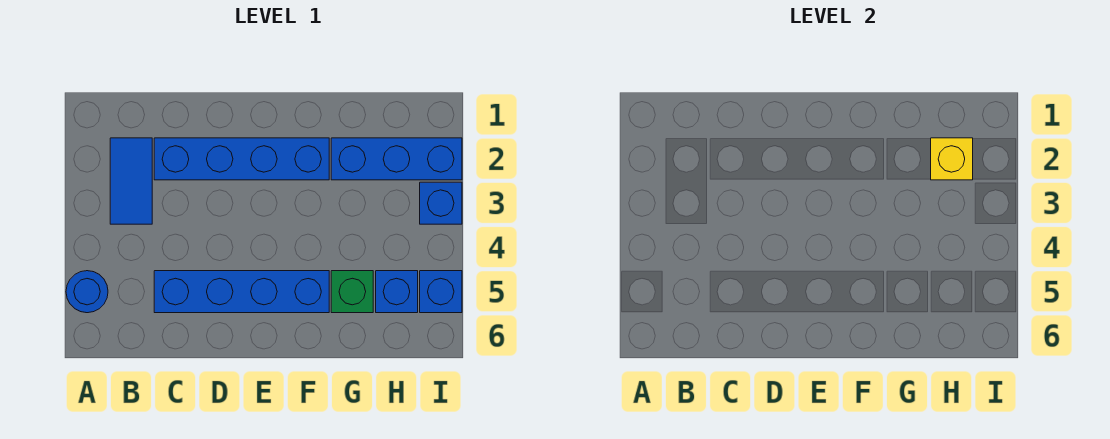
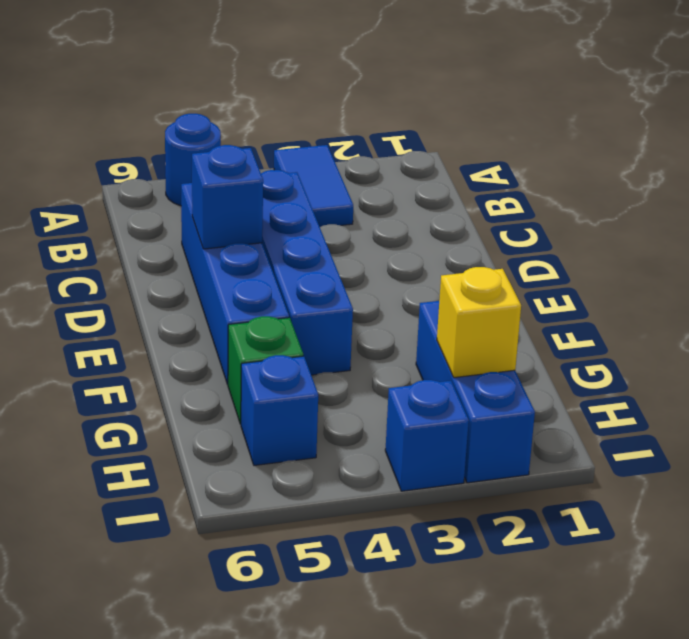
blue tile B2:B3 level 1 -> blue tile A3:B3 level 1
blue brick C2:F2 level 1 -> blue brick C4:F4 level 1
blue brick I5 level 1 -> blue brick D5 level 2

